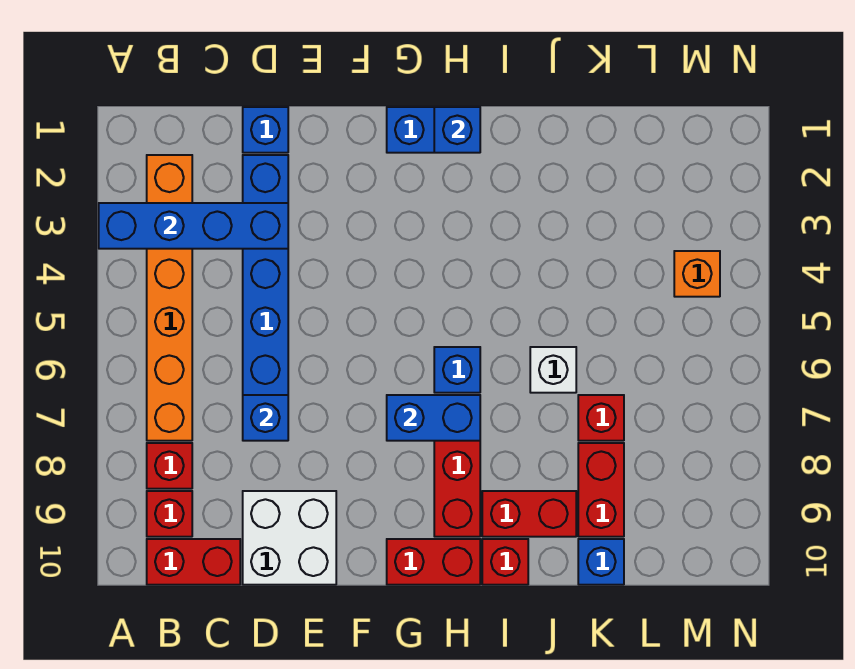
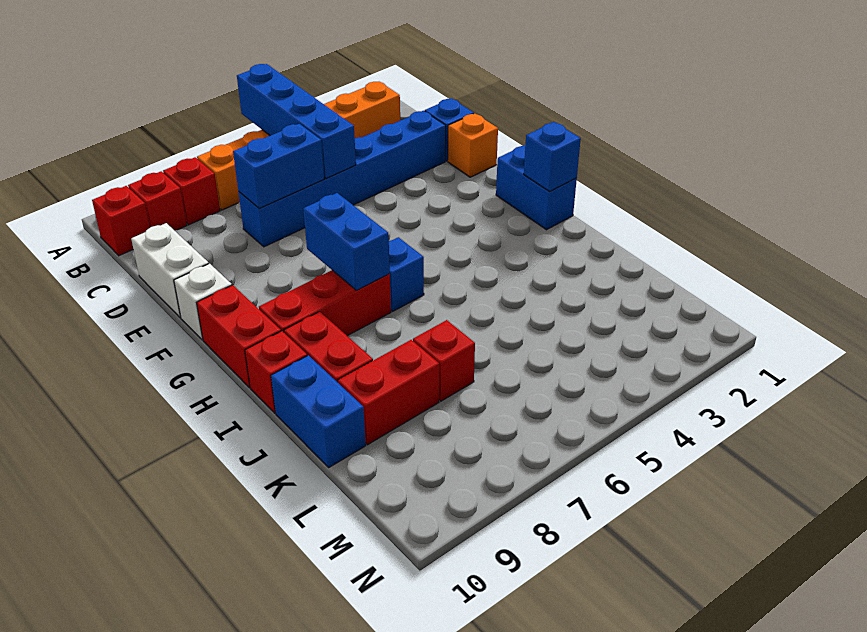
blue brick A3:D3 level 2 -> blue brick A5:D5 level 2
red brick B10:C10 level 1 -> red brick B10 level 1
blue brick D7 level 2 -> blue brick D6:D7 level 2
white brick D9:E10 level 1 -> white brick D10:E10 level 1
white brick J6 level 1 -> white brick F10 level 1
blue brick K10 level 1 -> blue brick J10:K10 level 1
orange brick M4 level 1 -> orange brick E1 level 1

